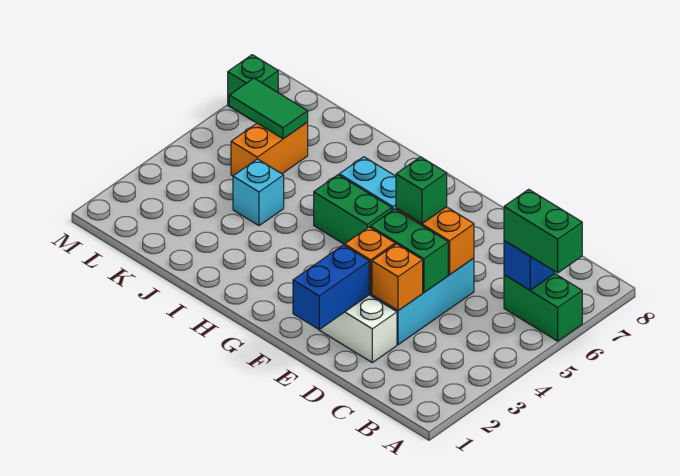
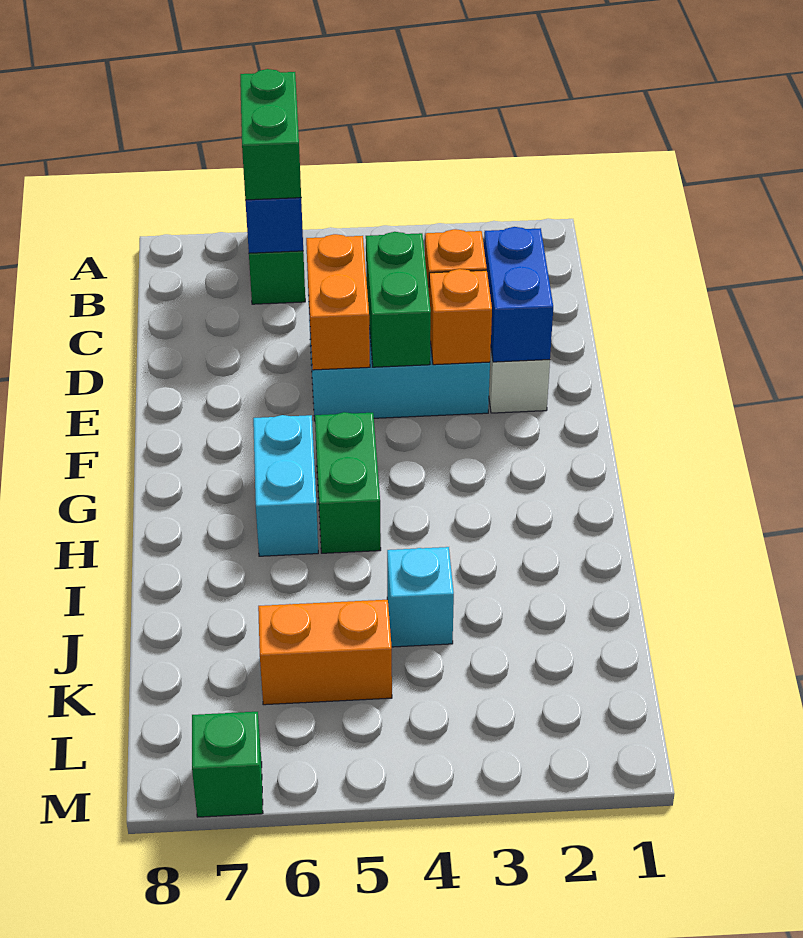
blue brick E1:E2 level 2 -> blue brick D2:E2 level 2
green brick E5 level 3 -> none
green tile K6:L6 level 2 -> none

